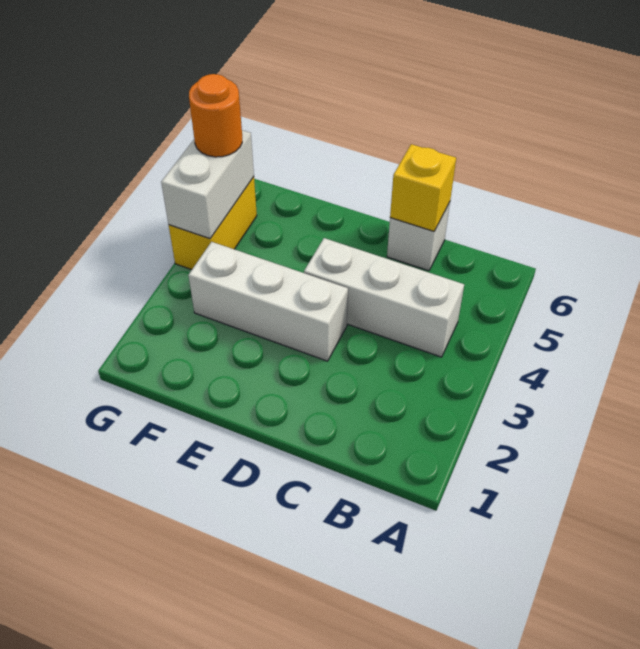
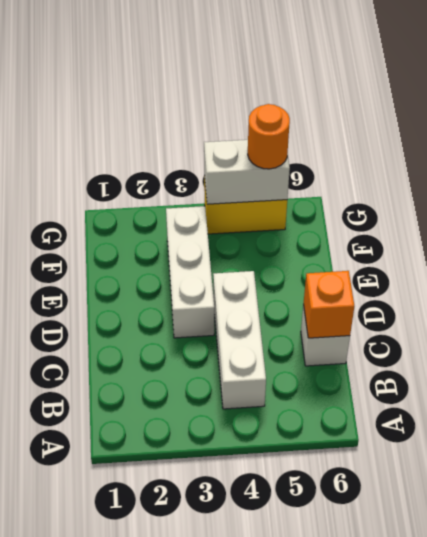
yellow brick C6 level 2 -> orange brick C6 level 2

